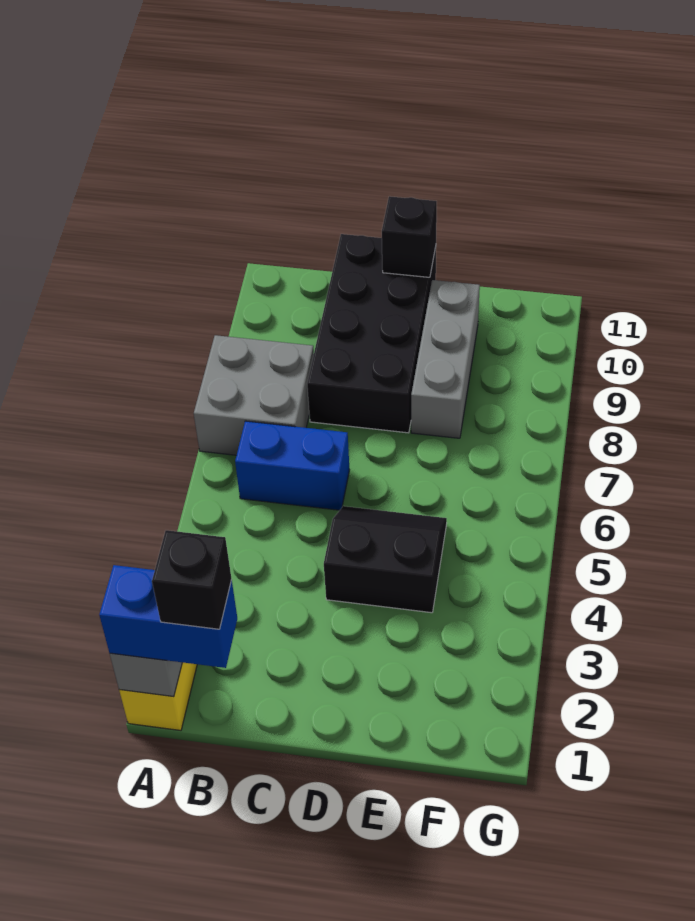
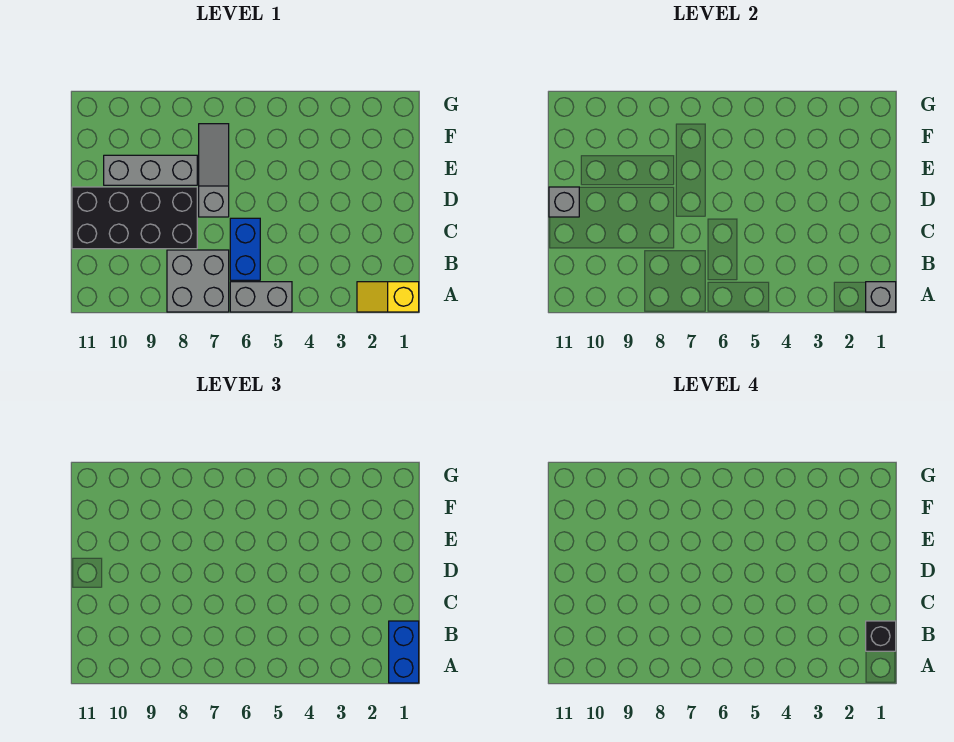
none -> grey brick A5:A6 level 1
black slope D4:E5 level 1 top 4 -> none
none -> grey slope D7:F7 level 1 top D
black brick D11 level 2 -> grey brick D11 level 2

